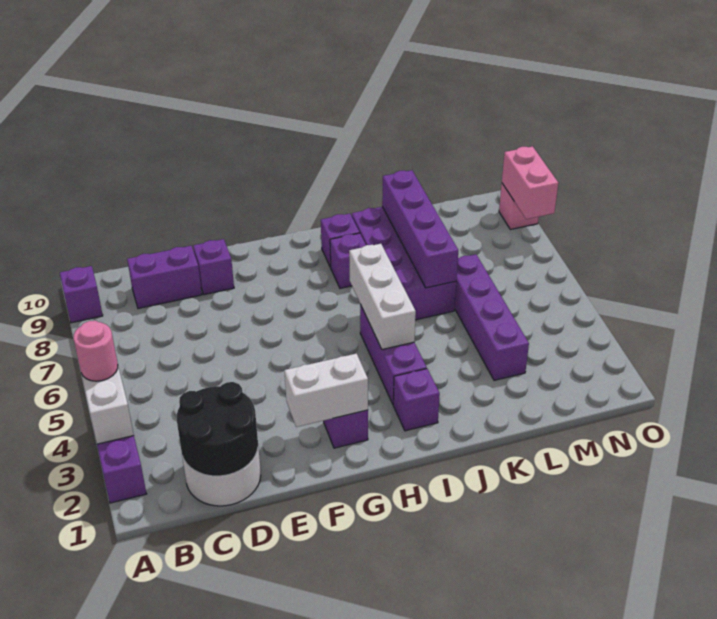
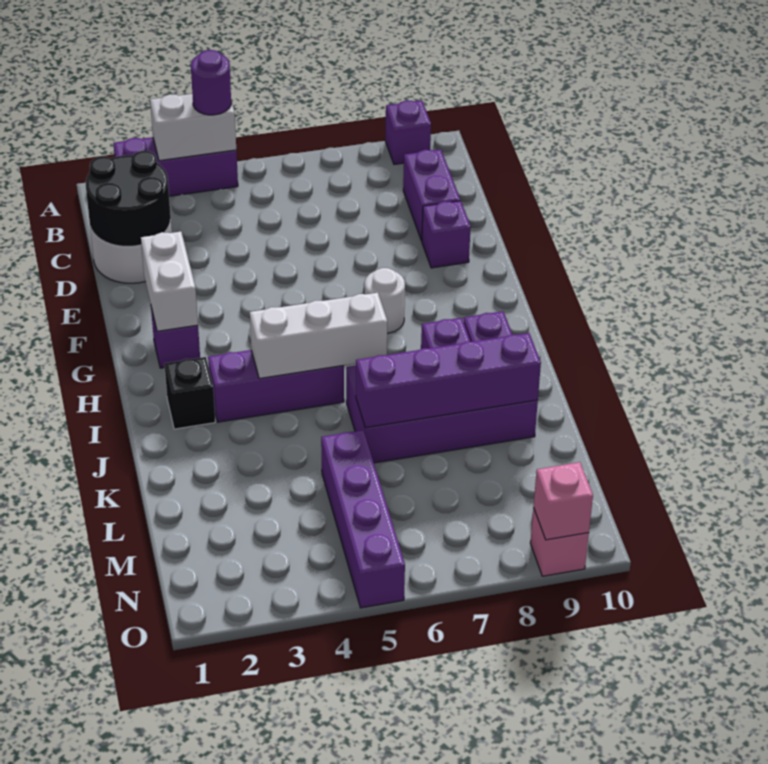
pink round brick A4 level 3 -> purple round brick A4 level 3
none -> white round brick G7 level 1
purple brick I2 level 1 -> black brick I2 level 1
purple brick L3:L6 level 1 -> purple brick L5:O5 level 1
pink brick O8:O9 level 2 -> pink brick O9 level 2

